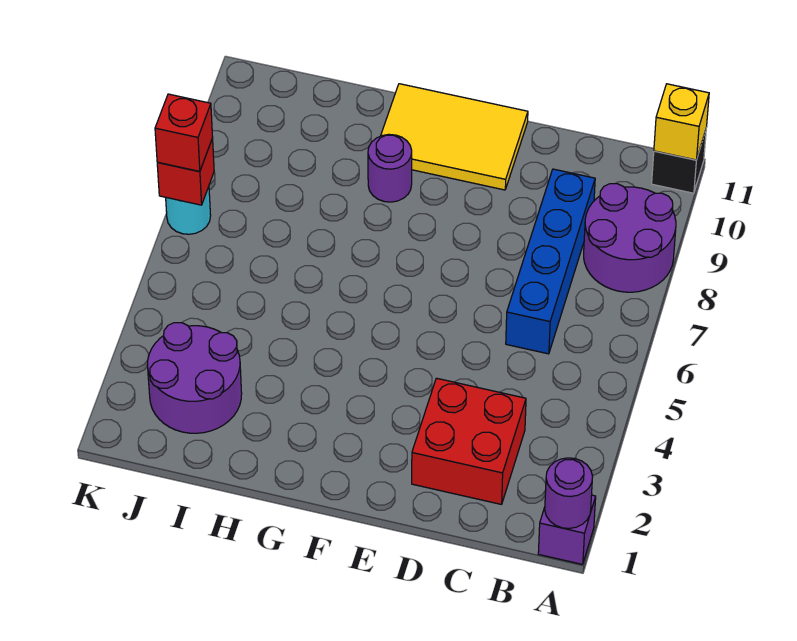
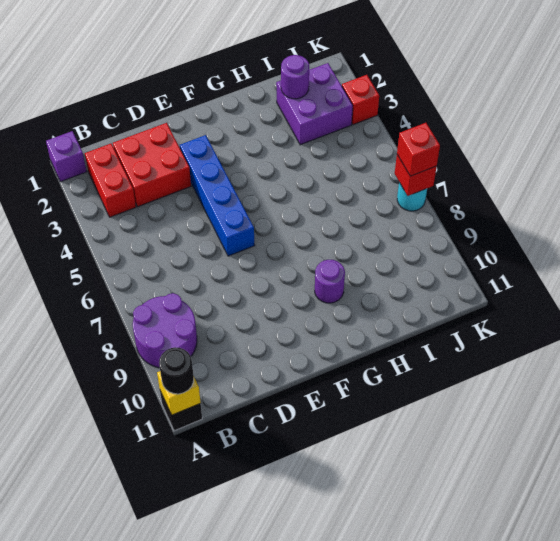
purple round brick A1 level 2 -> purple round brick I2 level 2
none -> black round brick A11 level 3
none -> red brick B2:B3 level 1
blue brick C6:C9 level 1 -> blue brick E3:E6 level 1
yellow tile E10:G11 level 1 -> none
purple round brick I2:J3 level 1 -> purple brick I2:J3 level 1
none -> red brick K3 level 1

